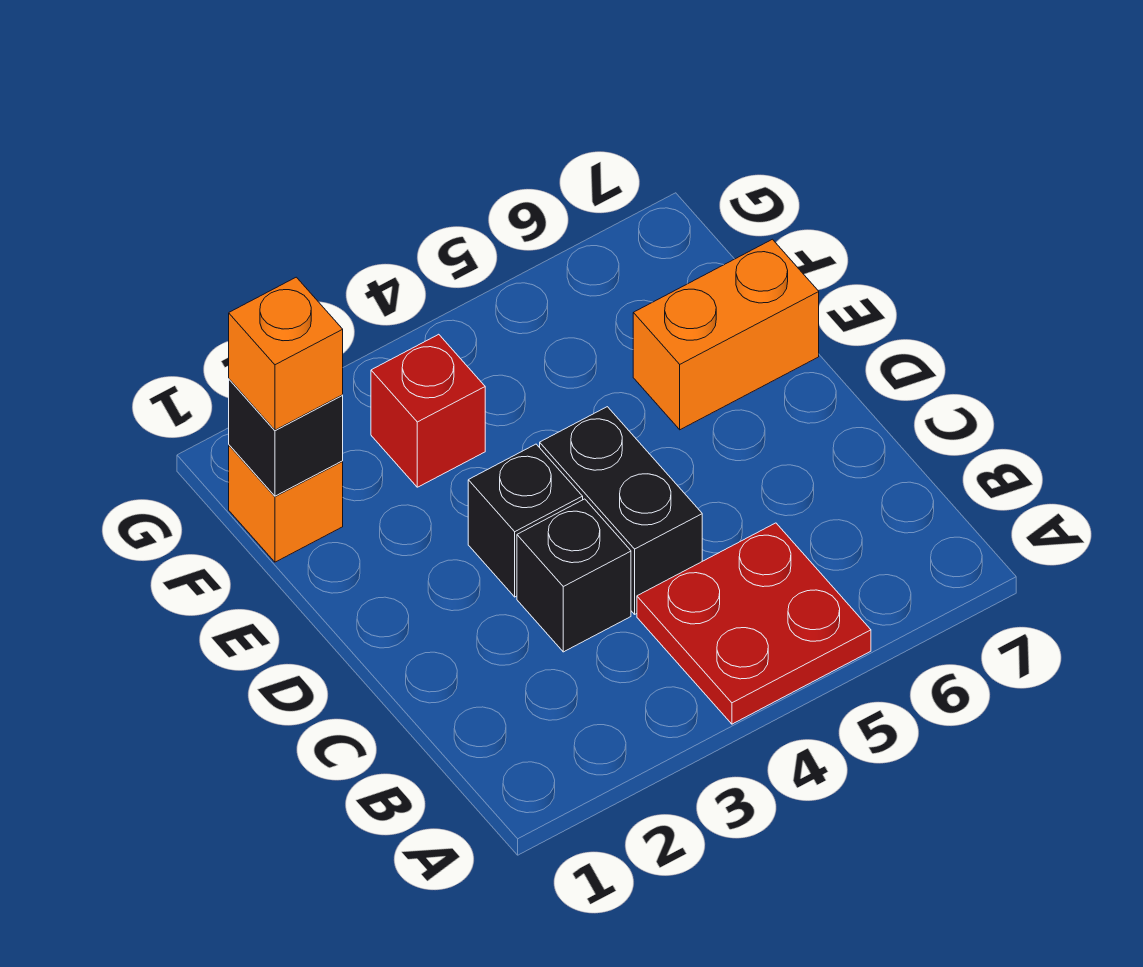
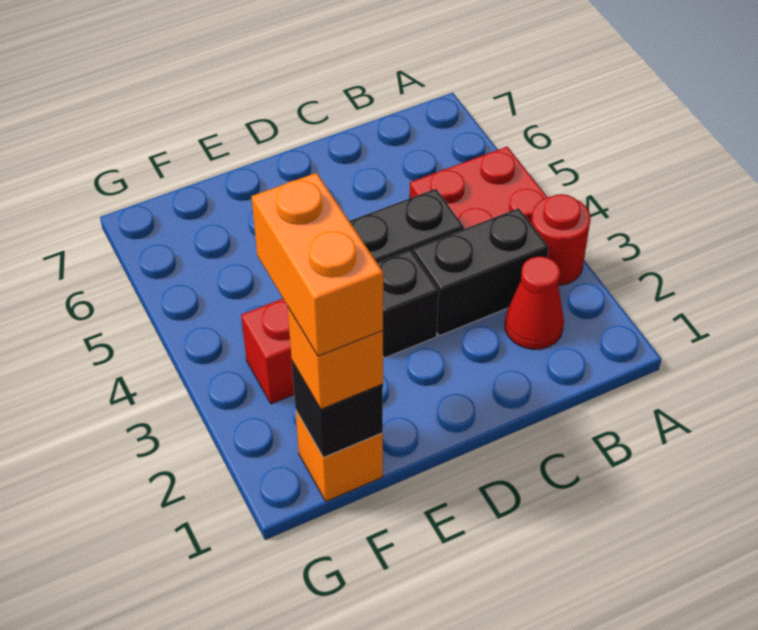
none -> red round brick A3 level 1
none -> red cone B2 level 1
black brick C3 level 1 -> black brick B3:C3 level 1
orange brick E6:E7 level 1 -> orange brick F1:F2 level 4

